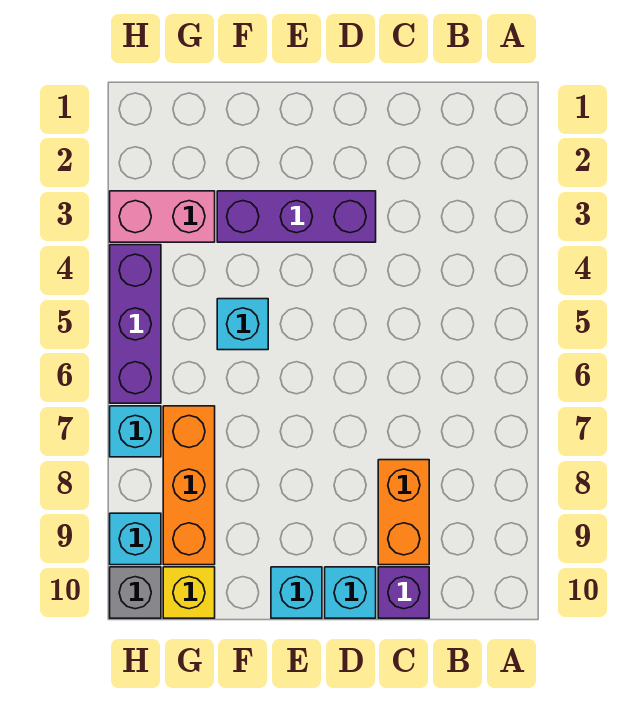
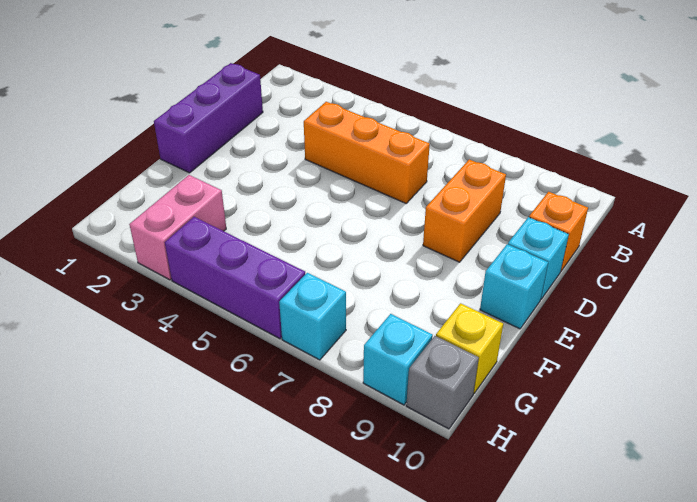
orange brick C8:C9 level 1 -> orange brick C8:D8 level 1
purple brick C10 level 1 -> orange brick C10 level 1
purple brick D3:F3 level 1 -> purple brick C1:E1 level 1
cyan brick F5 level 1 -> none
orange brick G7:G9 level 1 -> orange brick C4:C6 level 1

